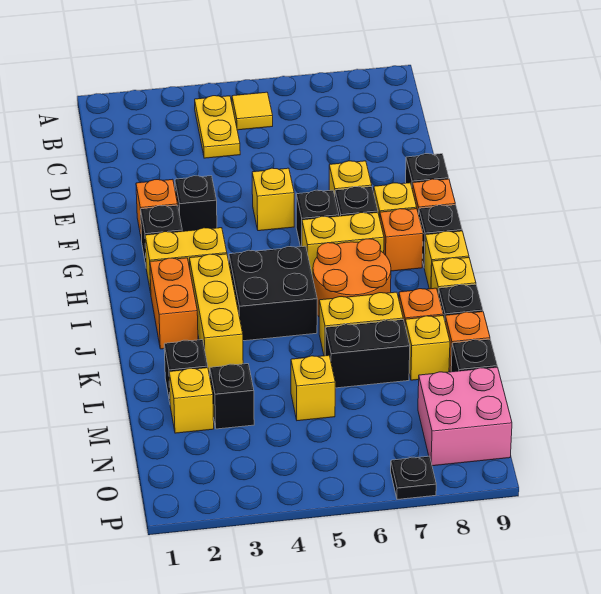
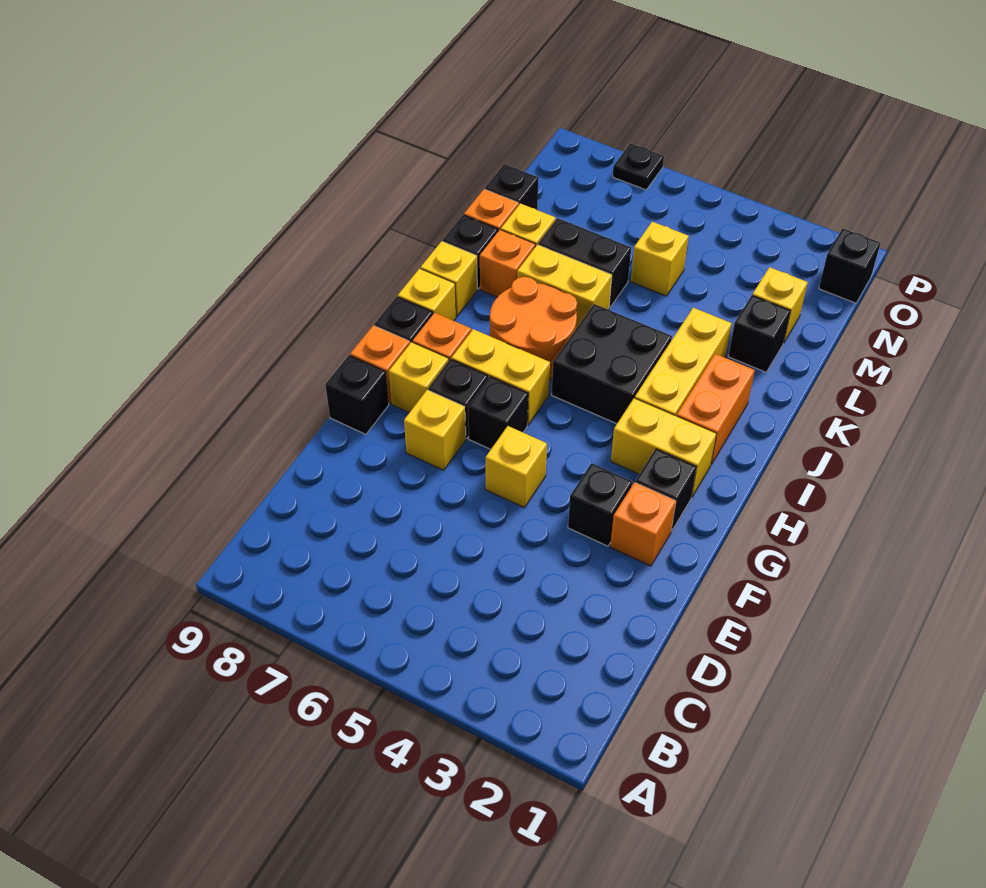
yellow plate B4:C4 level 1 -> none
yellow tile B5 level 1 -> none
black brick M3 level 1 -> black brick O1 level 1
pink brick N8:O9 level 1 -> none

